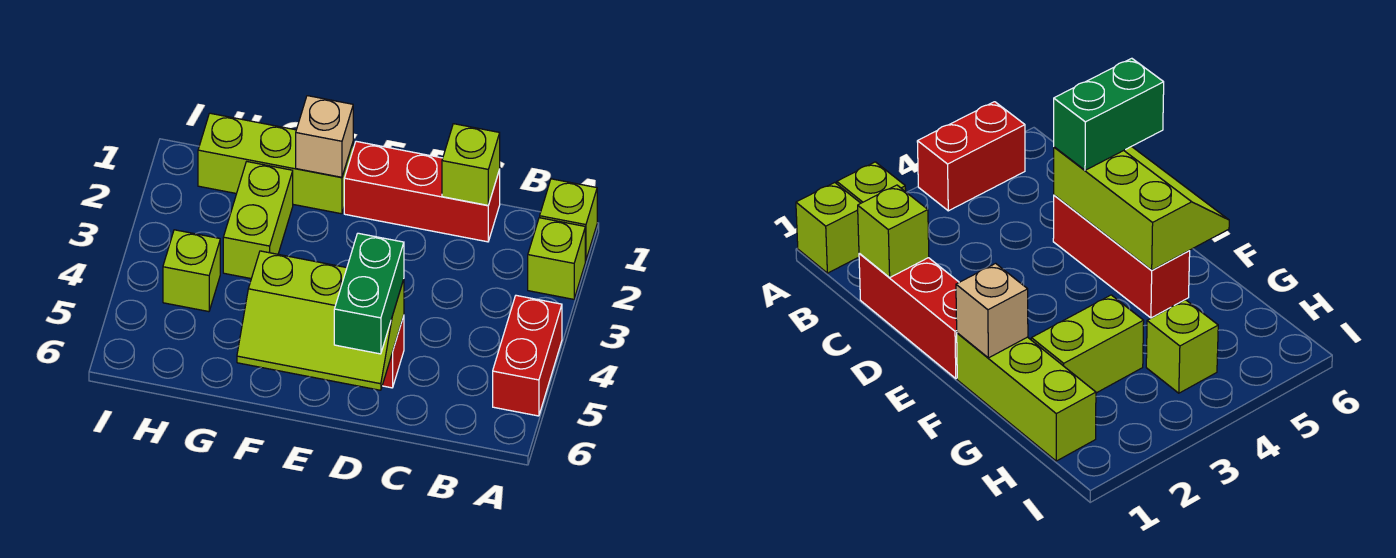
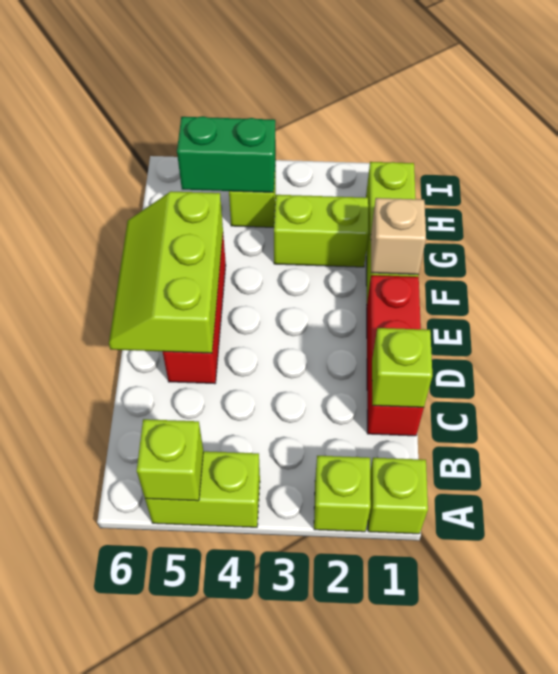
red brick A4:A5 level 1 -> lime brick A4:A5 level 1
none -> lime brick A5 level 2
green brick D5:D6 level 3 -> green brick H4:H5 level 2

